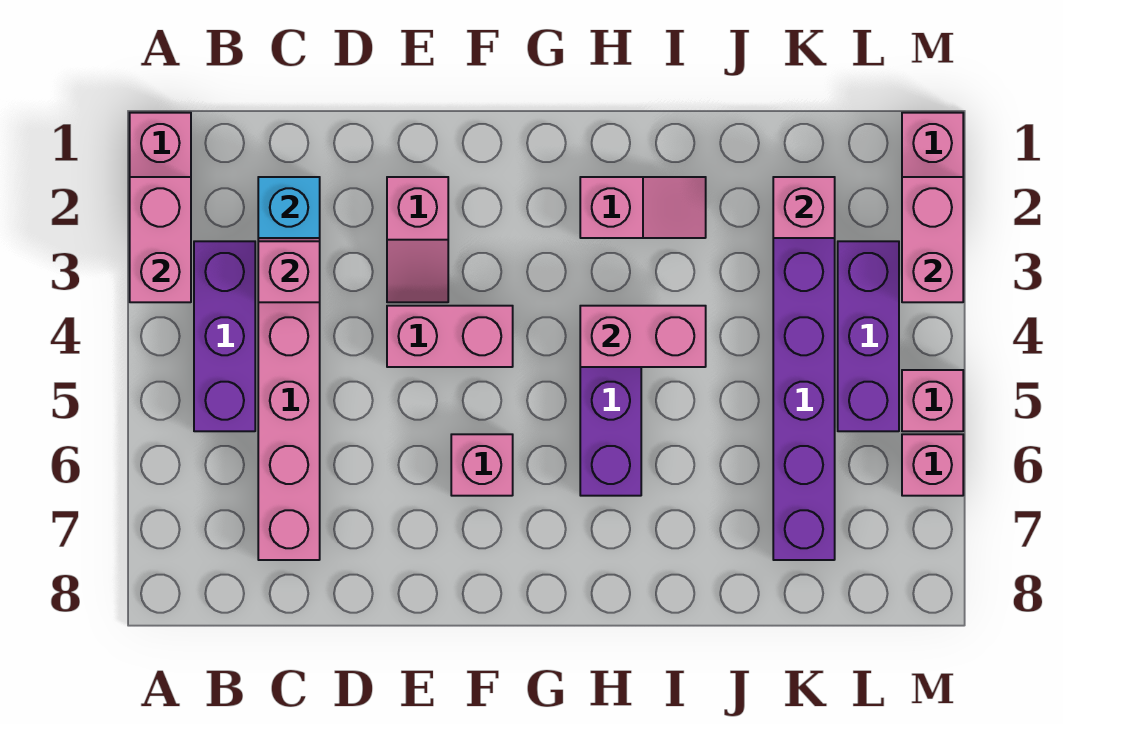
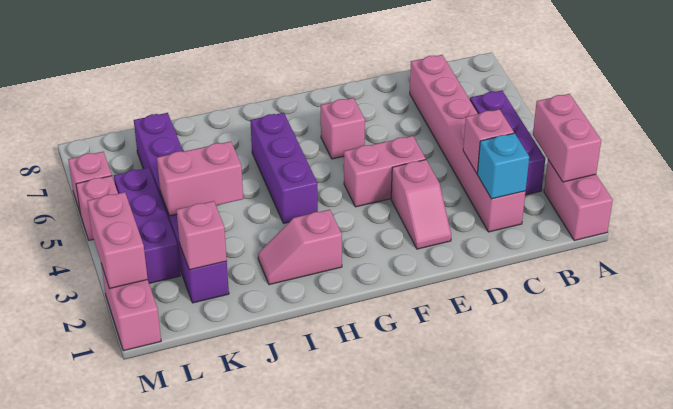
pink slope E2:E3 level 1 top 2 -> pink slope E2:E3 level 1 top 3
pink brick H4:I4 level 2 -> pink brick J4:K4 level 2

